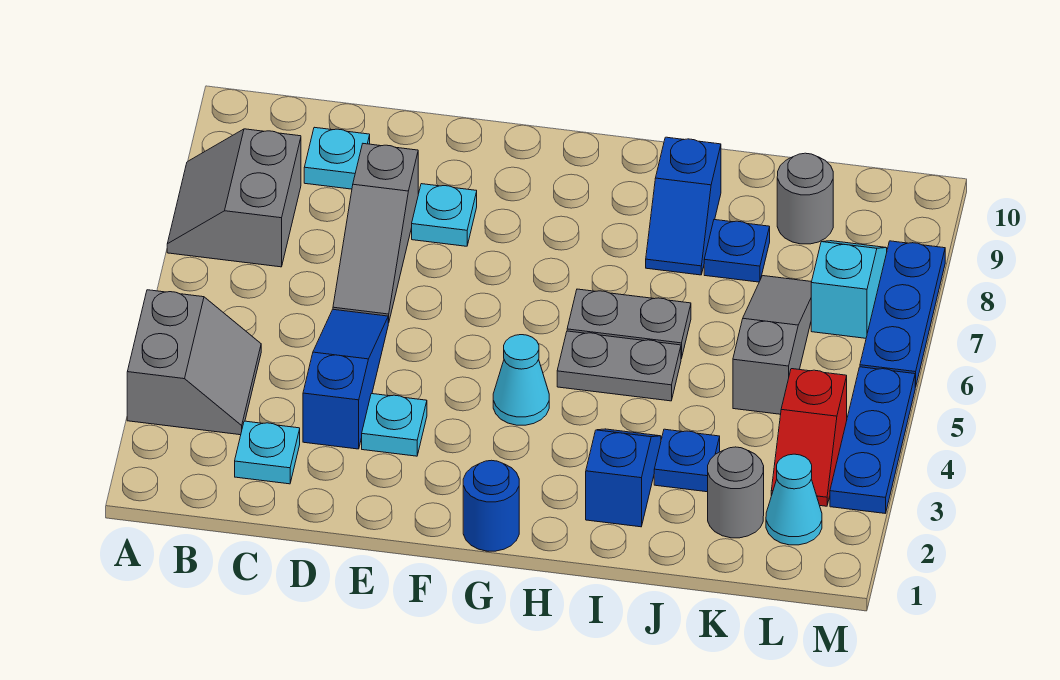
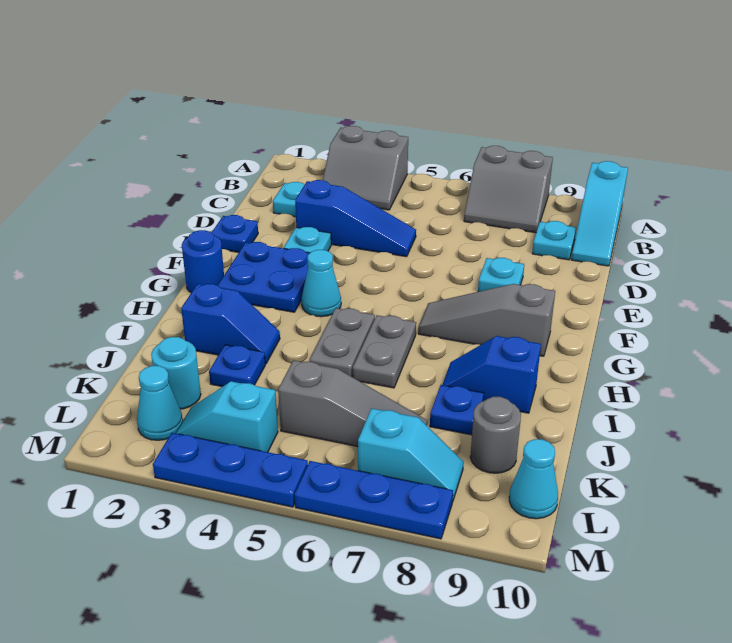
grey slope A7:B8 level 1 top B -> grey slope A7:B8 level 1 top A
none -> cyan slope A10:C10 level 1 top A
grey slope D6:D8 level 1 top 8 -> grey slope G7:G9 level 1 top 9
none -> blue plate E1 level 1
none -> blue plate F2:G3 level 1
grey round brick K2 level 1 -> cyan round brick K2 level 1
red slope L3:L4 level 1 top 4 -> cyan slope L3:L4 level 1 top 4
none -> cyan cone L10 level 1

